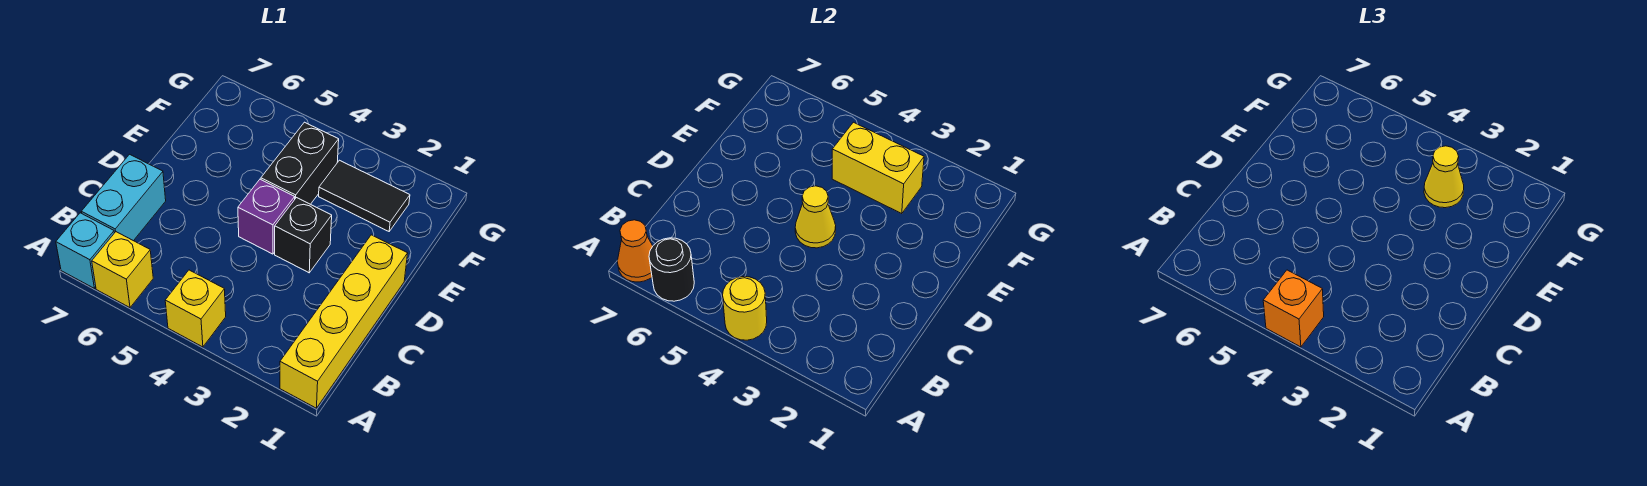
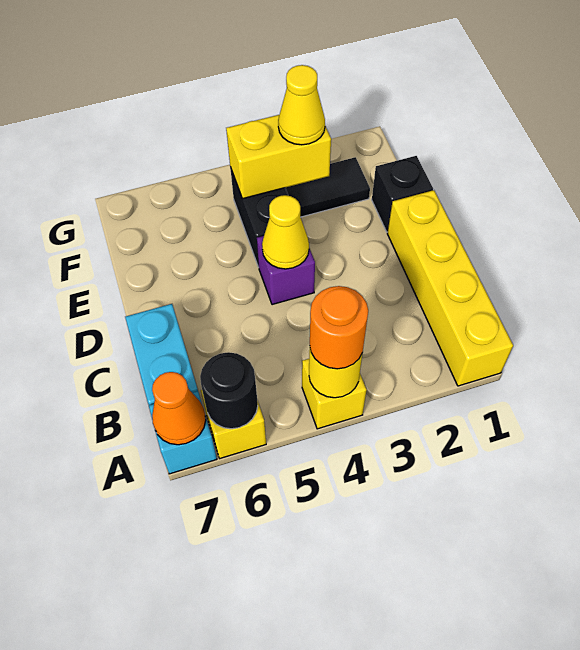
orange brick A4 level 3 -> orange round brick A4 level 3
black brick D3 level 1 -> black brick E1 level 1

